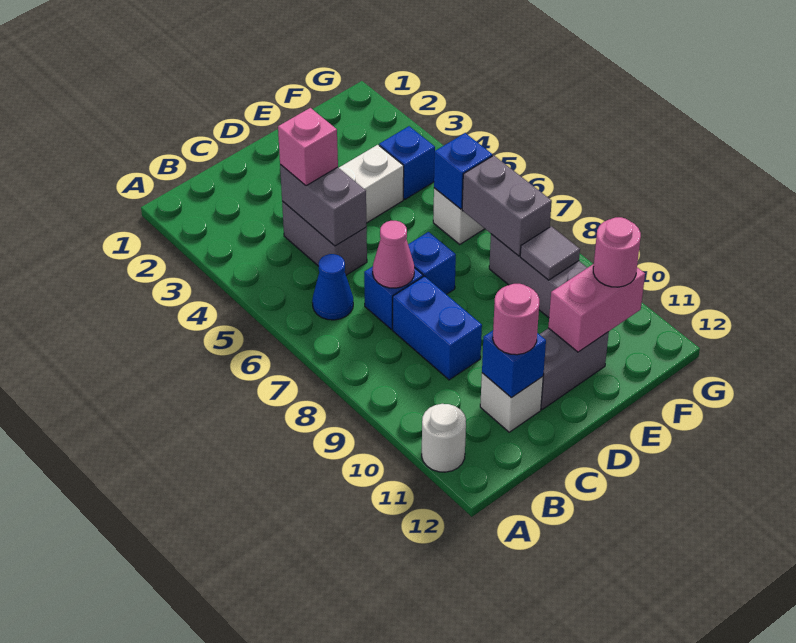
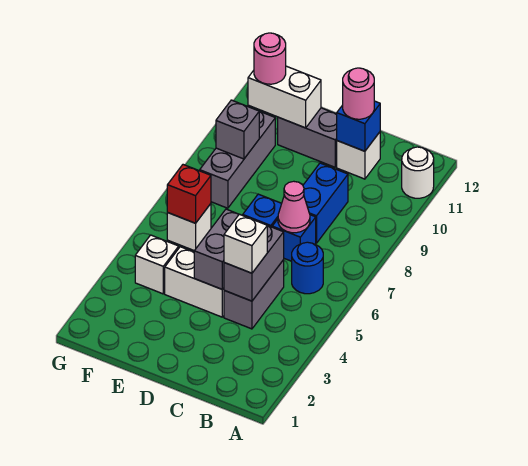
blue cone B6 level 1 -> blue round brick B6 level 1
pink brick C4 level 3 -> white brick C4 level 3
pink brick E11:F11 level 2 -> white brick E11:F11 level 2
blue brick F4 level 1 -> white brick F4 level 1
blue brick F6 level 2 -> red brick F6 level 2
grey brick F7:F8 level 2 -> grey brick D4:D5 level 2
grey tile F9 level 2 -> grey brick F9 level 2

